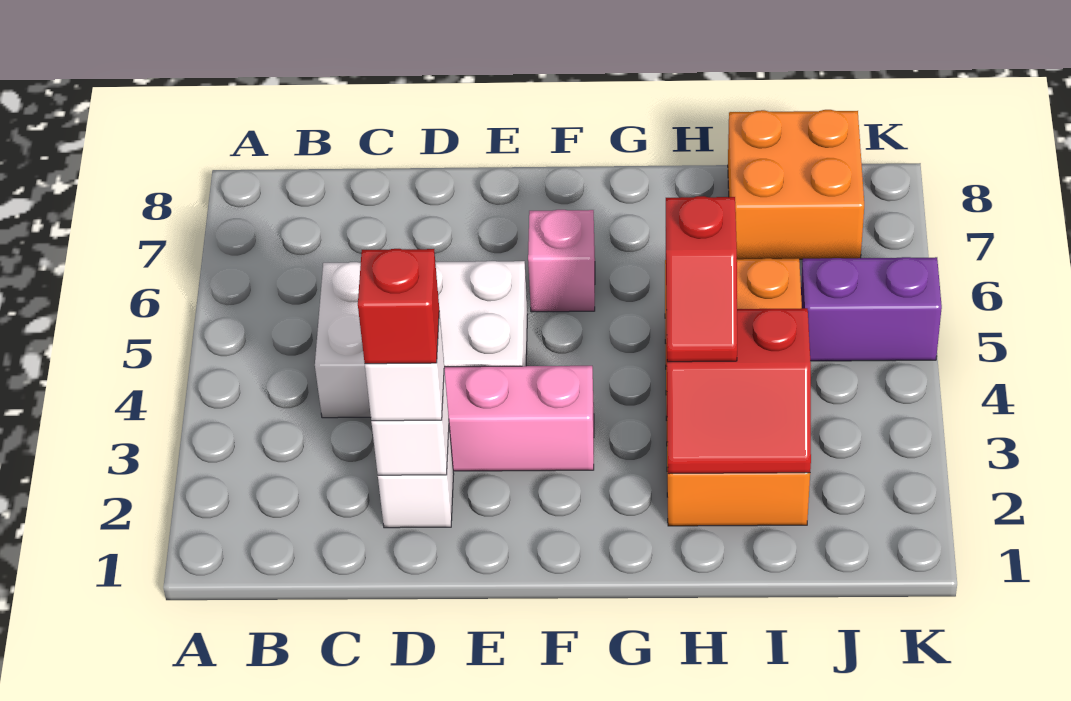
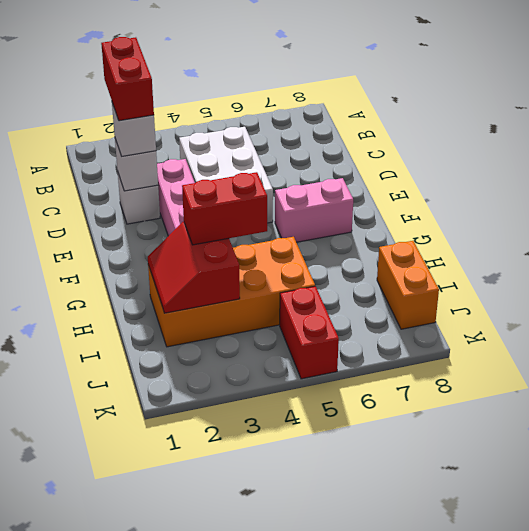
red brick D2 level 4 -> red brick C2:D2 level 4
pink brick F6 level 1 -> pink brick F6:F7 level 1
red slope H3:H4 level 3 top 4 -> red brick H3:H4 level 3
orange brick I7:J8 level 1 -> orange brick I8:J8 level 1
purple brick J5:K5 level 1 -> red brick J5:K5 level 1

